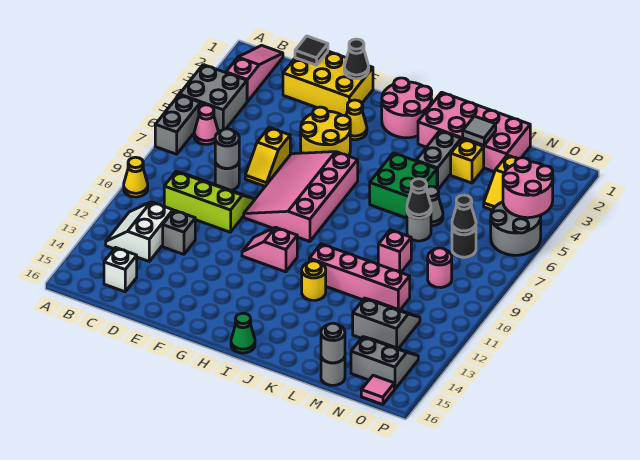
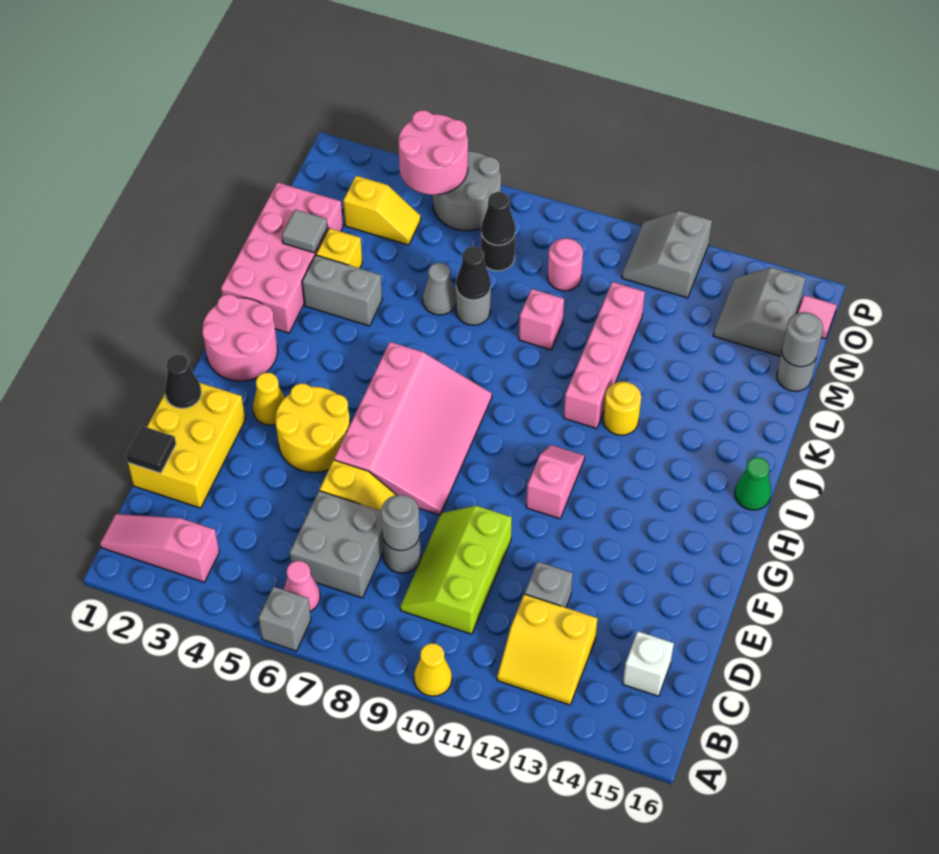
grey brick A4:B5 level 1 -> grey brick C6:D7 level 1
grey brick A6:A7 level 1 -> grey brick A6 level 1
white slope B12:C13 level 1 top C -> yellow slope B12:C13 level 1 top C
pink slope F6:H9 level 1 top H -> pink slope F6:I8 level 1 top 6
pink slope G11:H11 level 1 top H -> pink slope G11:H11 level 1 top G
green brick J5:K6 level 1 -> none
grey slope M12:N13 level 1 top 13 -> grey slope O11:P12 level 1 top 12

